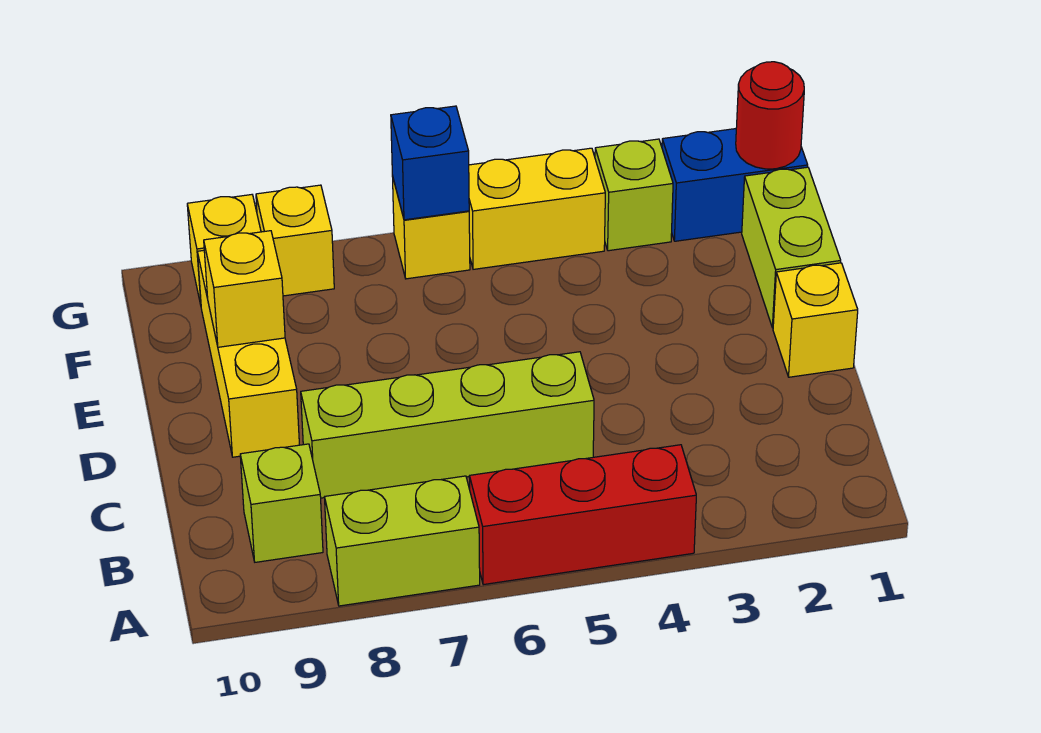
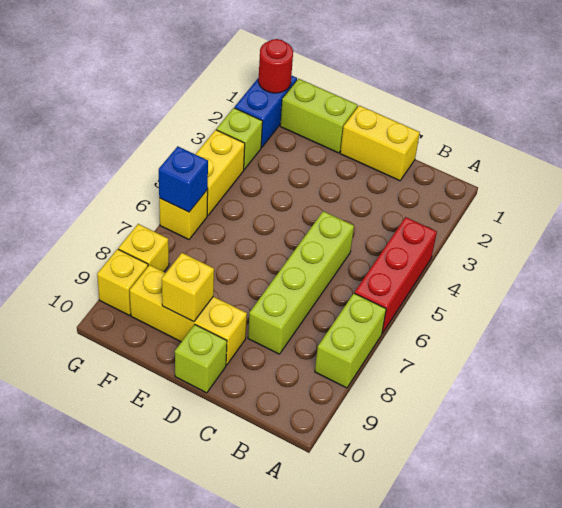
lime brick B9 level 1 -> lime brick D10 level 1
yellow brick D1 level 1 -> yellow brick C1:D1 level 1

